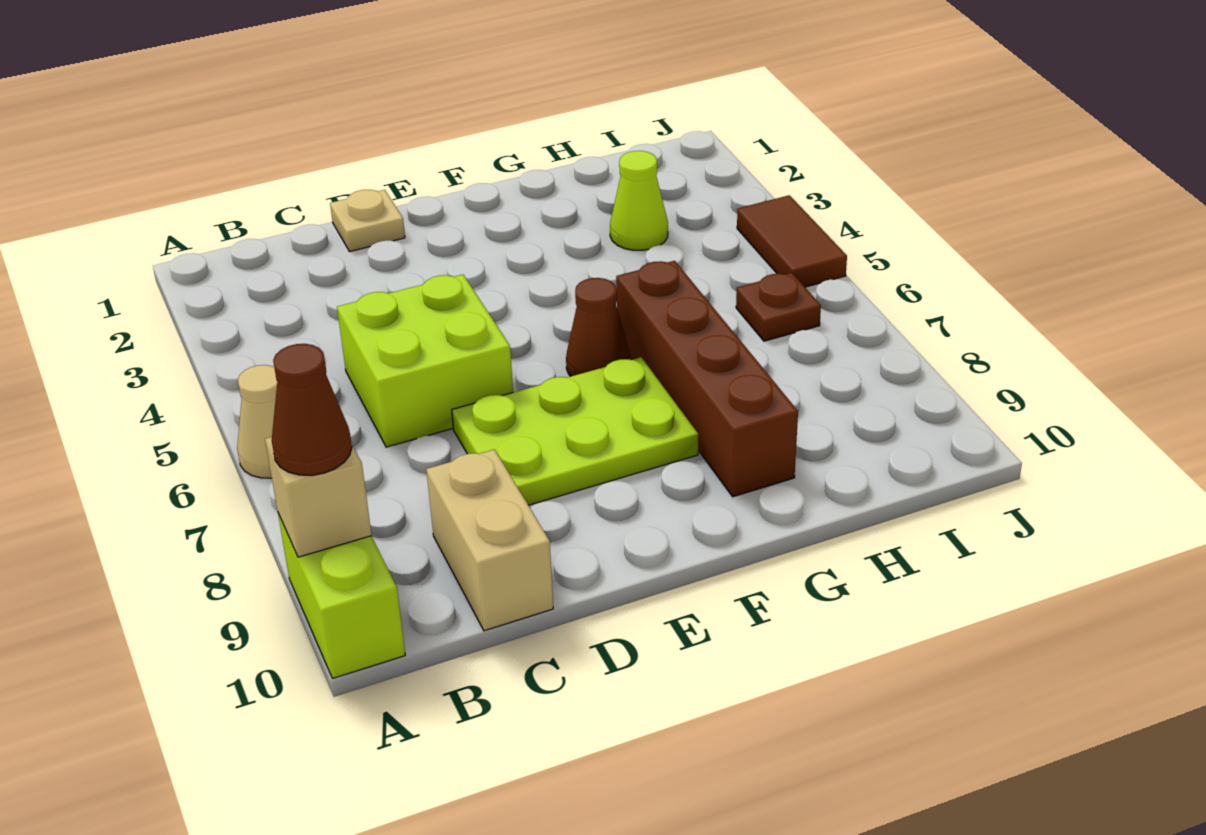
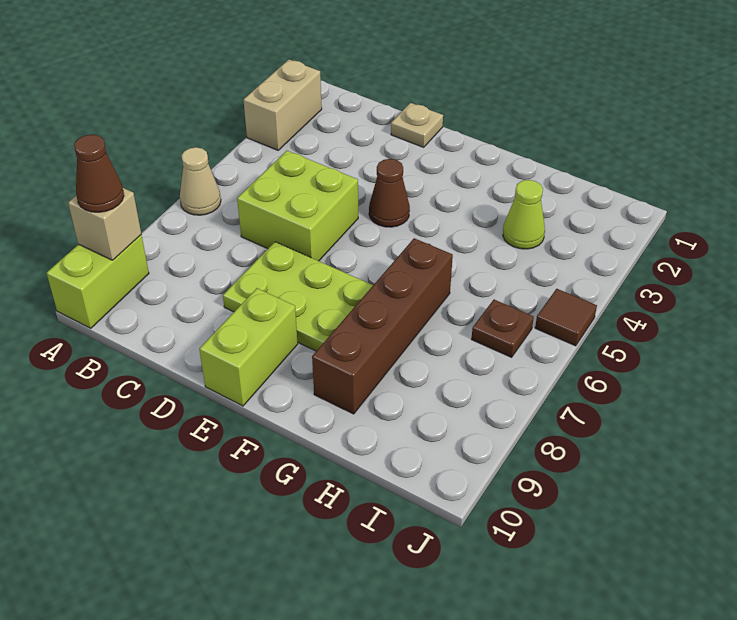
tan brick C9:C10 level 1 -> tan brick A2:A3 level 1
none -> lime brick E9:E10 level 1
brown cone F6 level 1 -> brown cone E4 level 1
brown tile J4:J5 level 1 -> brown tile J5 level 1

